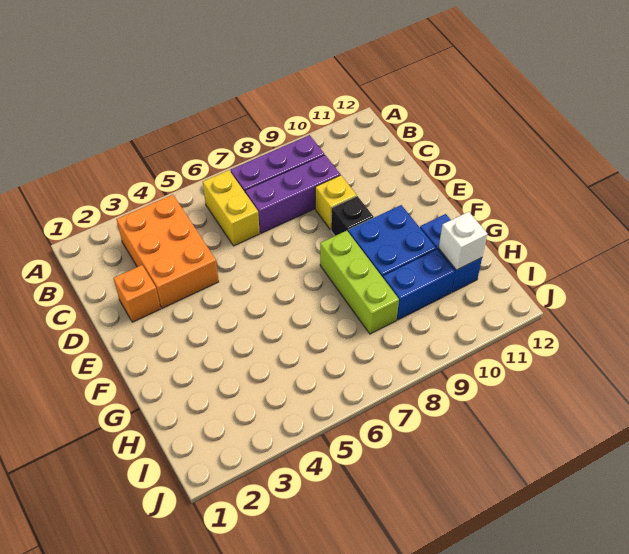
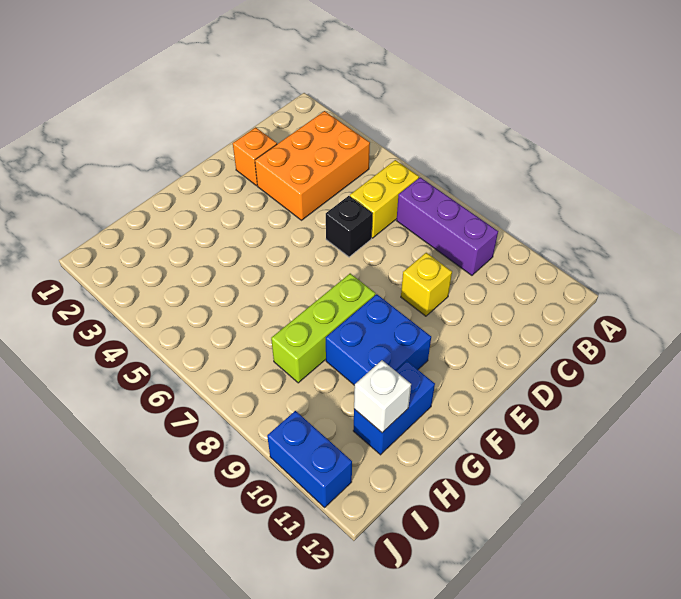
purple brick C7:C9 level 1 -> none
black brick E9 level 1 -> black brick D6 level 1
blue brick H9:H10 level 1 -> blue brick J10:J11 level 1

